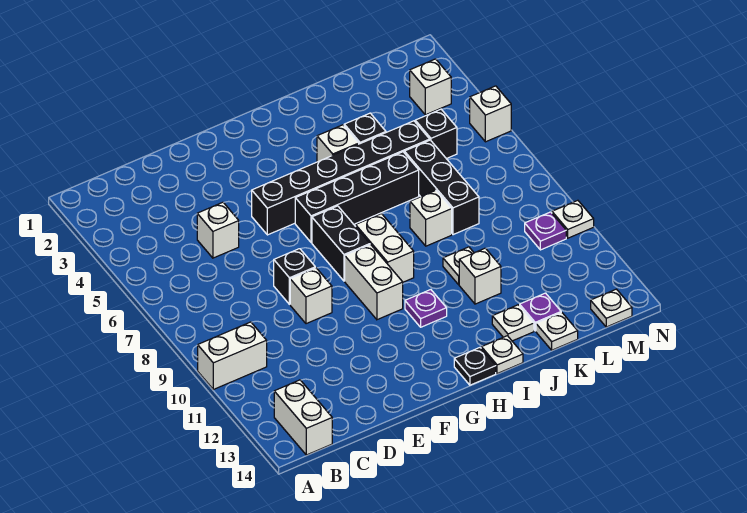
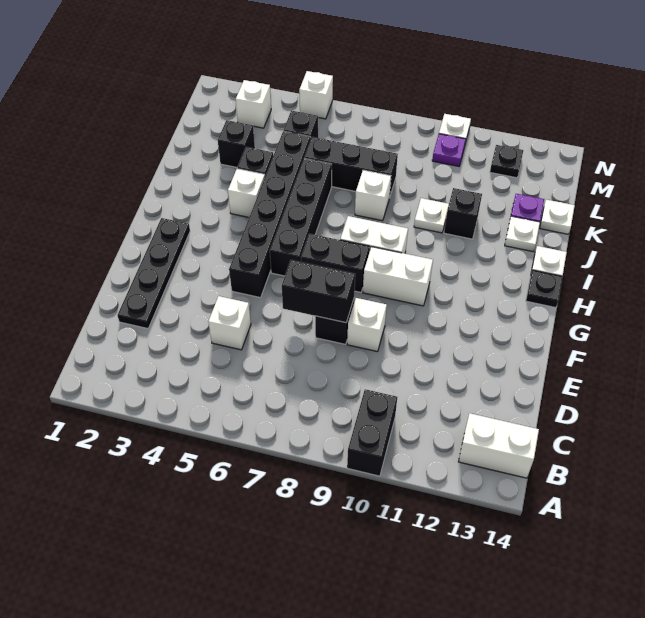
white brick A10:B10 level 1 -> black brick A10:B10 level 1
none -> black plate D2:G2 level 1
none -> black brick E7:E8 level 2
purple plate H11 level 1 -> none
white brick J11 level 1 -> black brick J11 level 1
none -> black brick K3 level 1
none -> black plate M12 level 1
white plate M14 level 1 -> none

